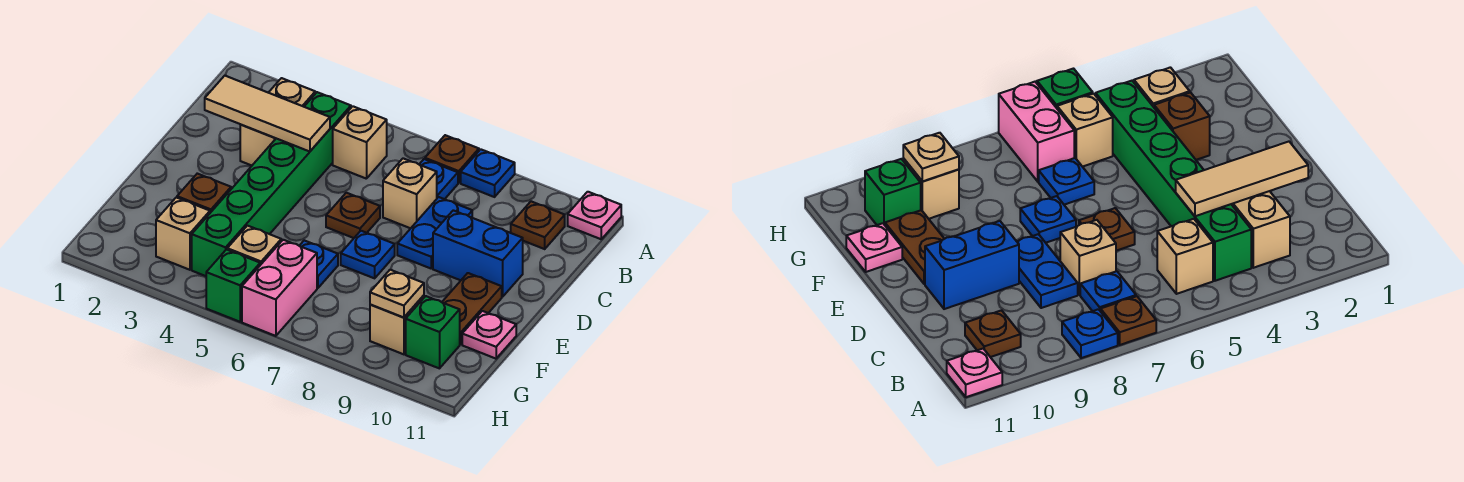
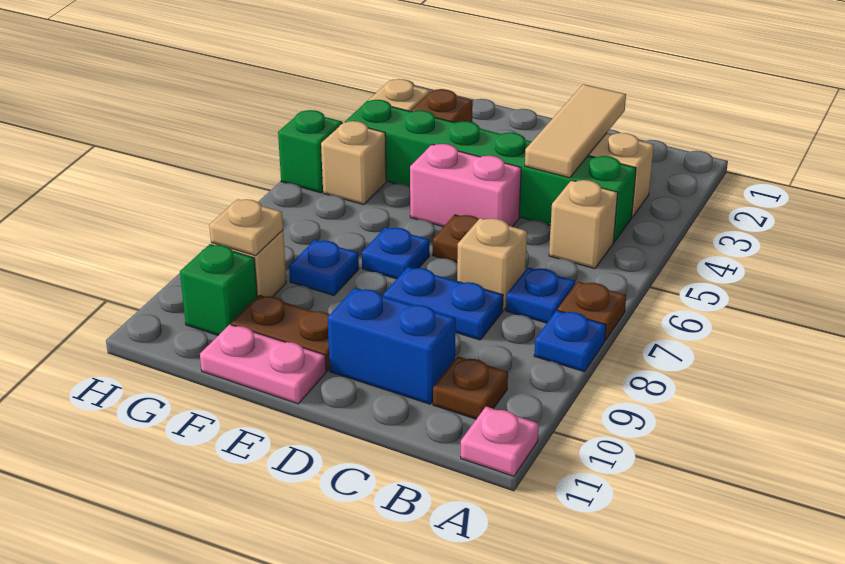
blue brick D9:D10 level 1 -> blue brick C10:D10 level 1
blue plate F6 level 1 -> blue plate F8 level 1
pink plate F11 level 1 -> pink plate E11:F11 level 1
pink brick G6:H6 level 1 -> pink brick D5:E5 level 1

